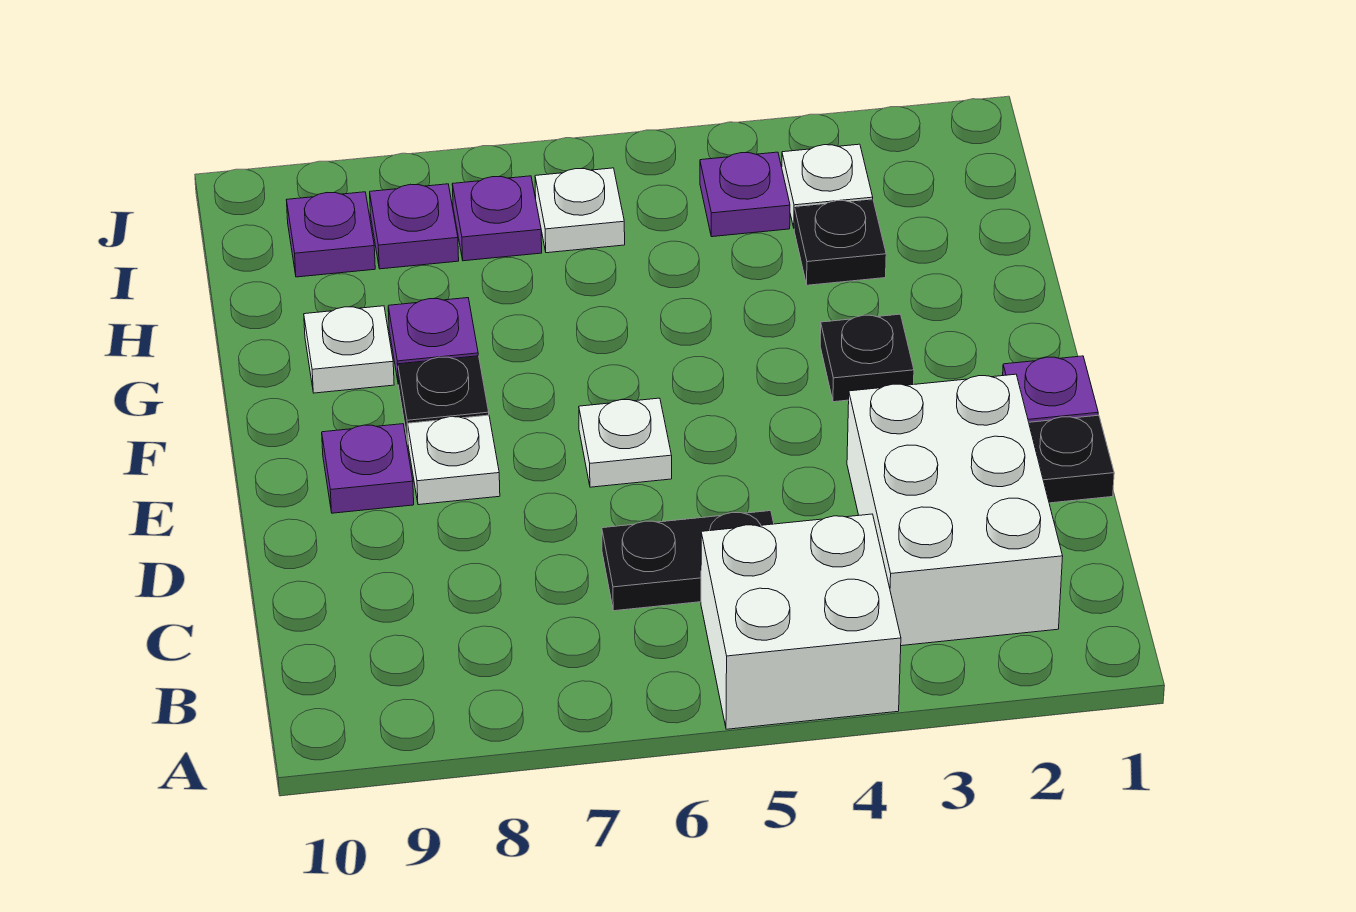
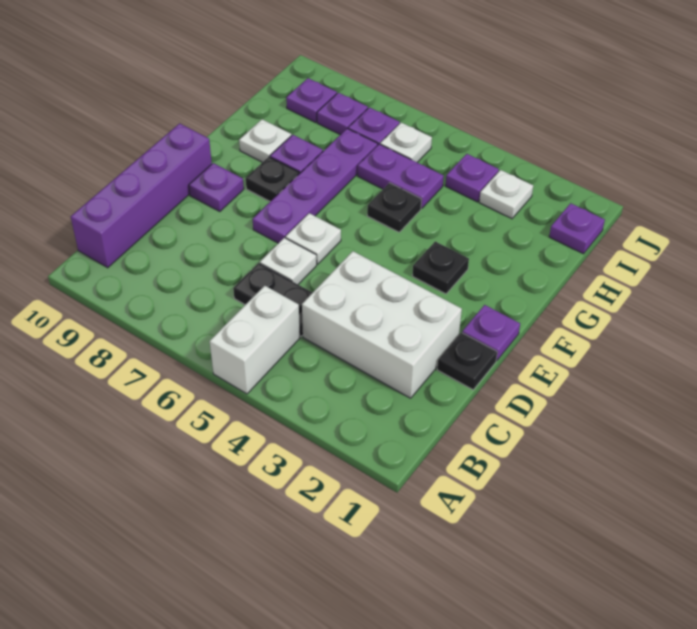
white brick A4:B5 level 1 -> white brick A5:B5 level 1
white brick B2:D3 level 1 -> white brick C2:D4 level 1
none -> purple brick B10:E10 level 1
none -> purple plate E7:H7 level 1
white plate E8 level 1 -> white plate D6 level 1
black plate H3 level 1 -> black plate G5 level 1
none -> purple plate H5:H6 level 1
none -> purple plate I1 level 1

